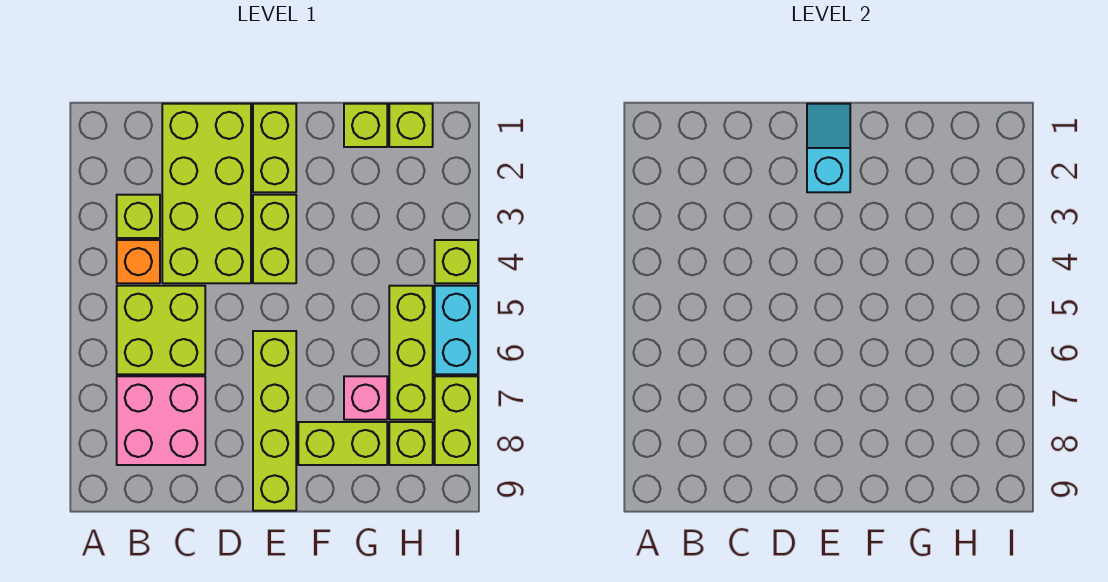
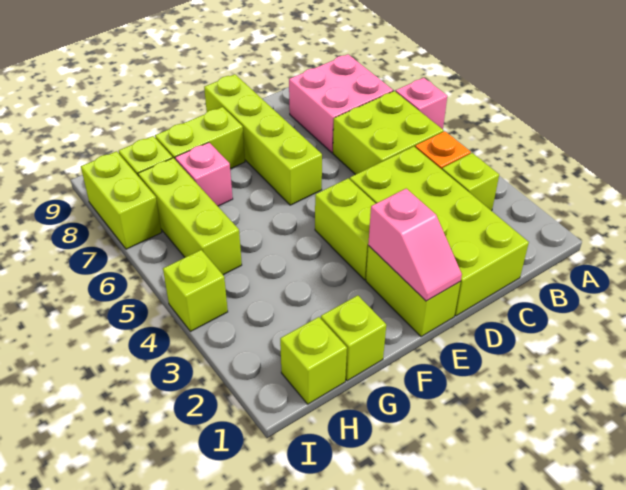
none -> pink brick A6 level 1
cyan slope E1:E2 level 2 top 2 -> pink slope E1:E2 level 2 top 2
cyan brick I5:I6 level 1 -> none

